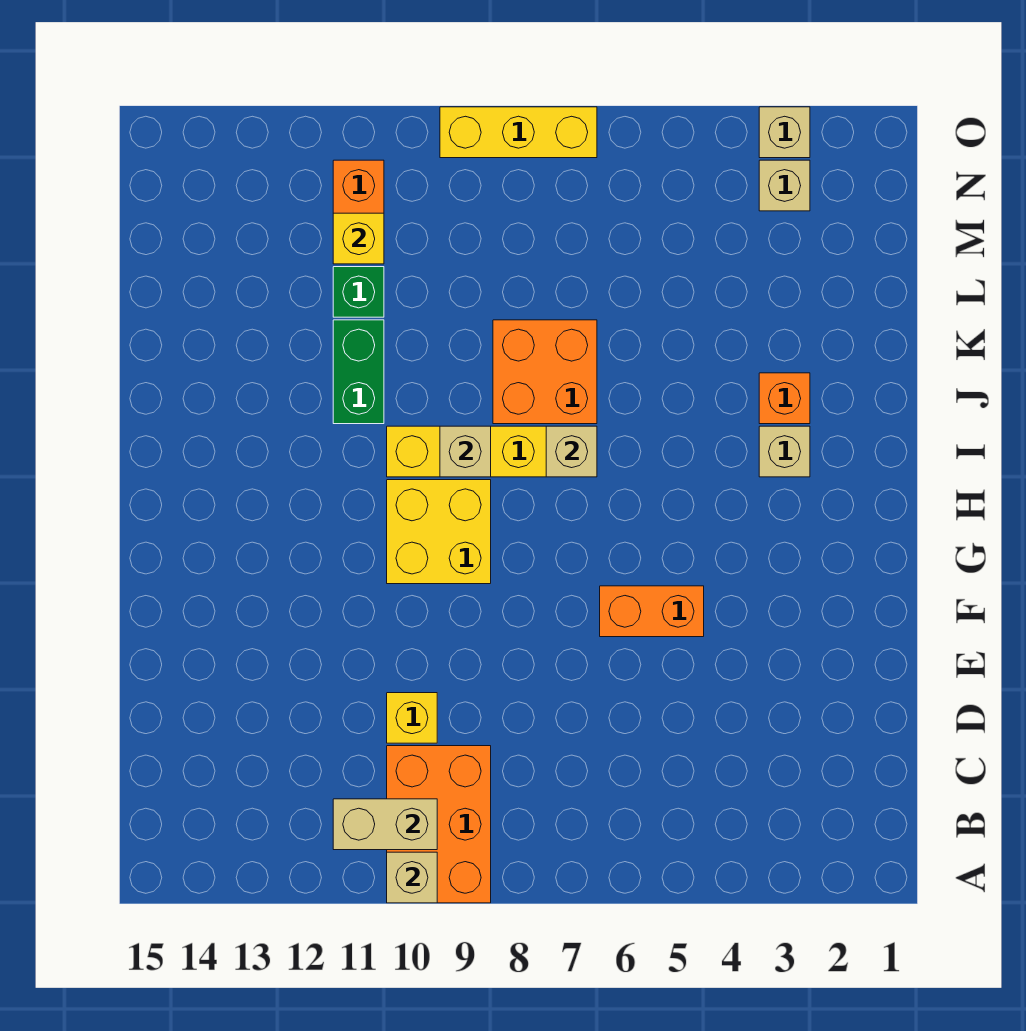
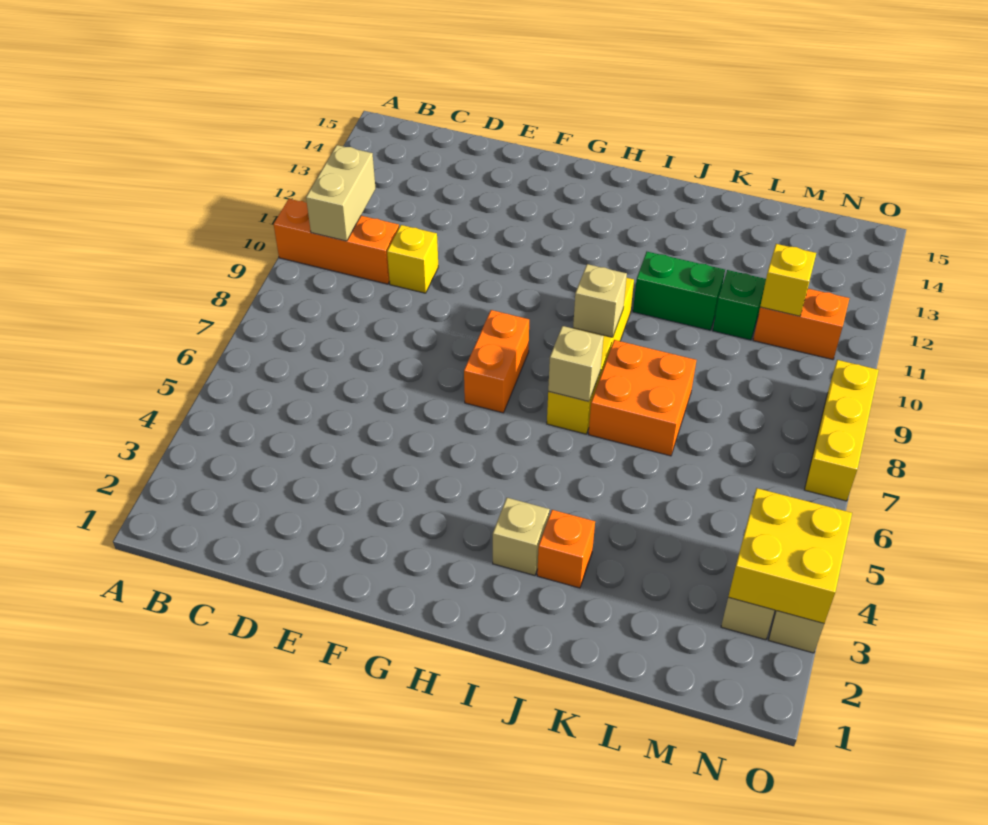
orange brick A9:C10 level 1 -> orange brick A10:C10 level 1
tan brick A10 level 2 -> none
orange brick F5:F6 level 1 -> orange brick G7:G8 level 1
yellow brick G9:H10 level 1 -> yellow brick N3:O4 level 2

